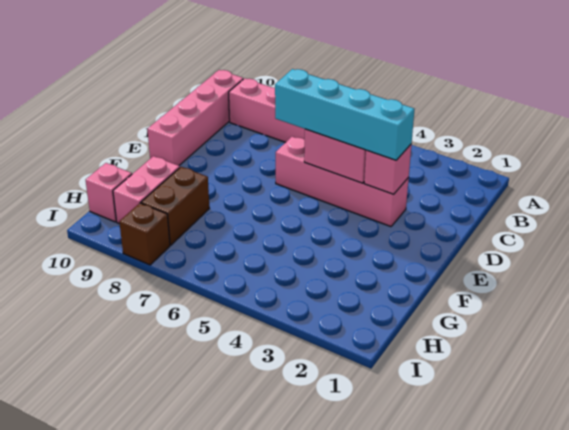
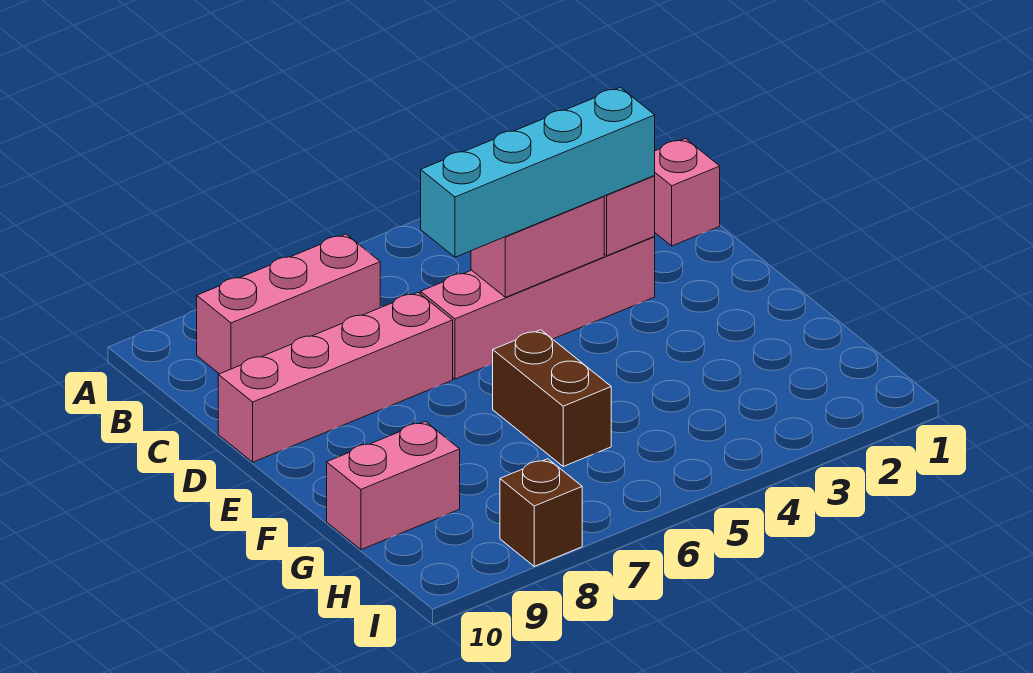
pink brick B10:E10 level 1 -> pink brick D7:D10 level 1
brown brick G8:H8 level 1 -> brown brick F6:G6 level 1
pink brick G9:H9 level 1 -> pink brick G9:G10 level 1
pink brick H10 level 1 -> pink brick C1 level 1

